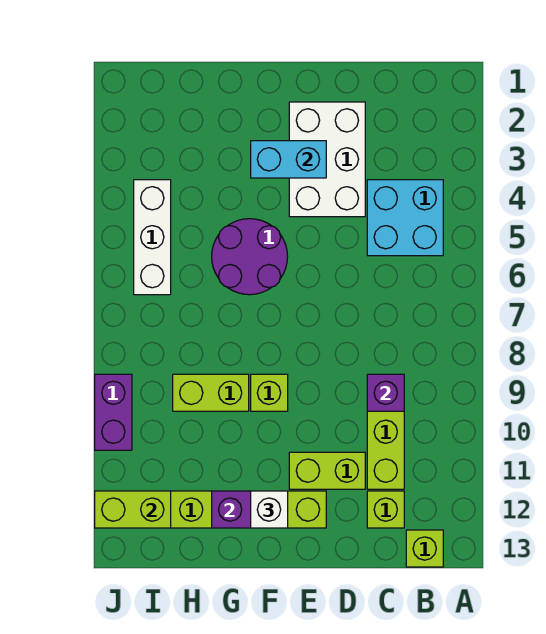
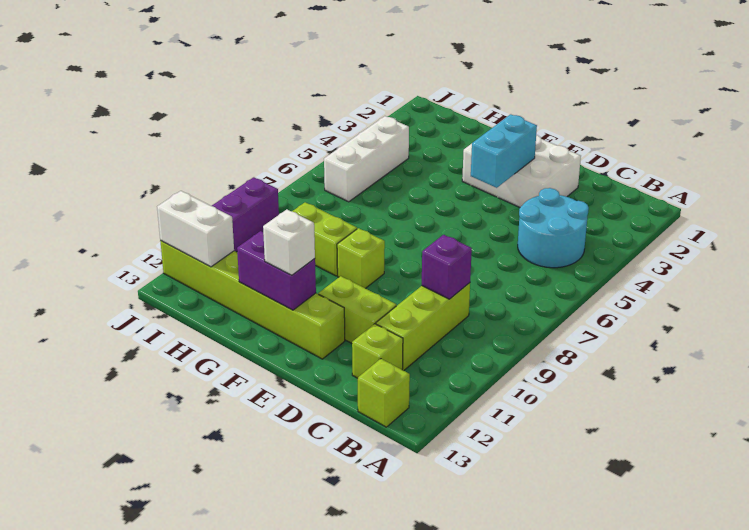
cyan brick B4:C5 level 1 -> cyan round brick B4:C5 level 1
white brick D2:E4 level 1 -> white brick D2:F3 level 1
cyan brick E3:F3 level 2 -> cyan brick E3:E4 level 2
purple round brick F5:G6 level 1 -> none
lime brick I12:J12 level 2 -> white brick I12:J12 level 2

